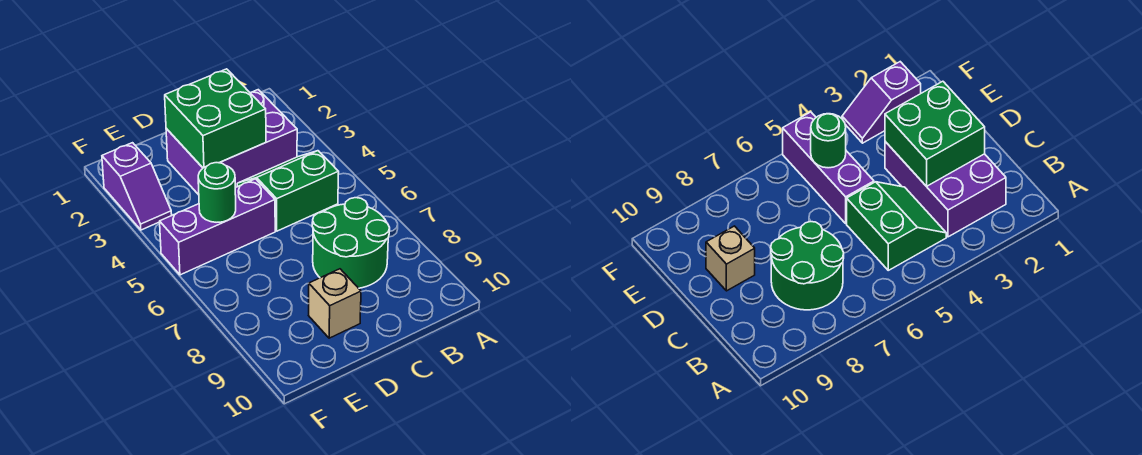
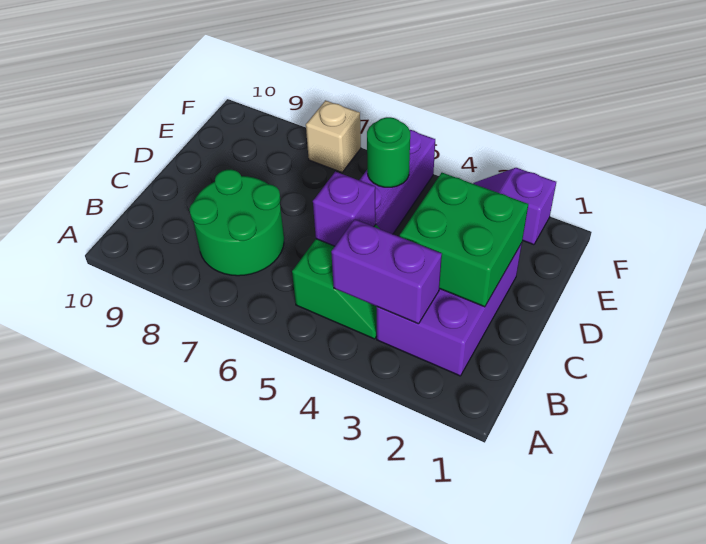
none -> purple brick B3:B4 level 2
none -> purple brick C5 level 2
tan brick D9 level 1 -> tan brick F7 level 1

